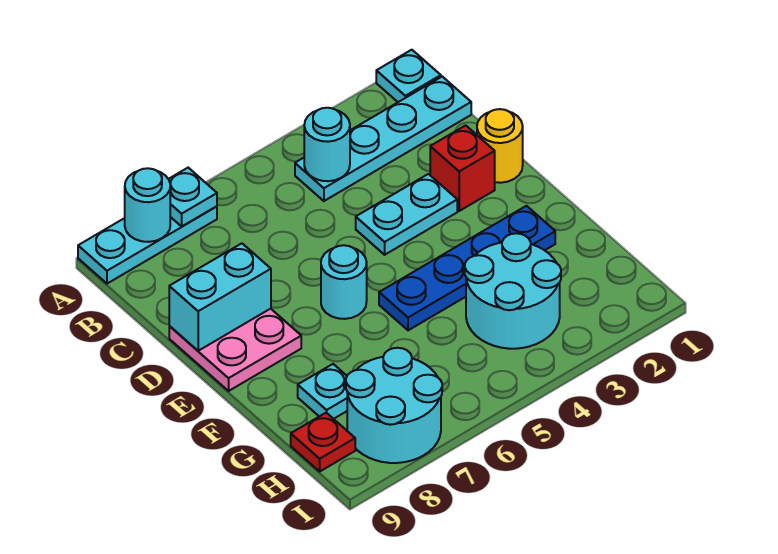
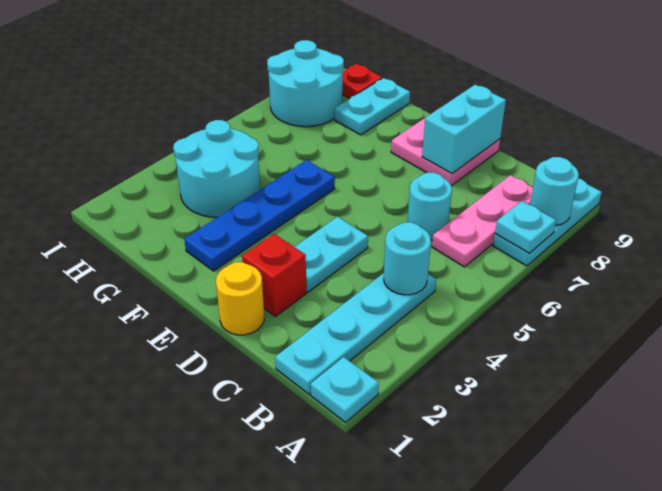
none -> pink plate B6:B8 level 1
cyan round brick E6 level 1 -> cyan round brick C6 level 1
cyan plate G8 level 1 -> cyan plate G8:G9 level 1

